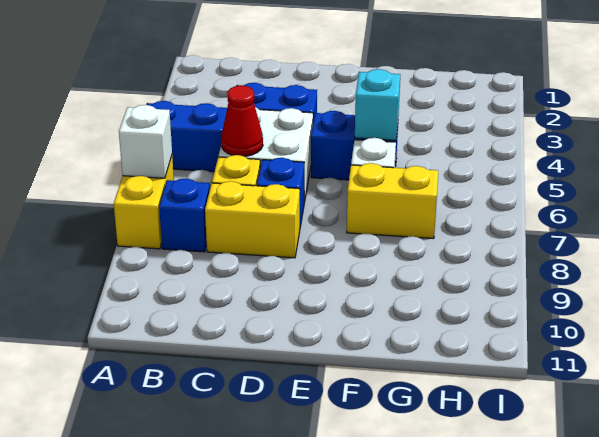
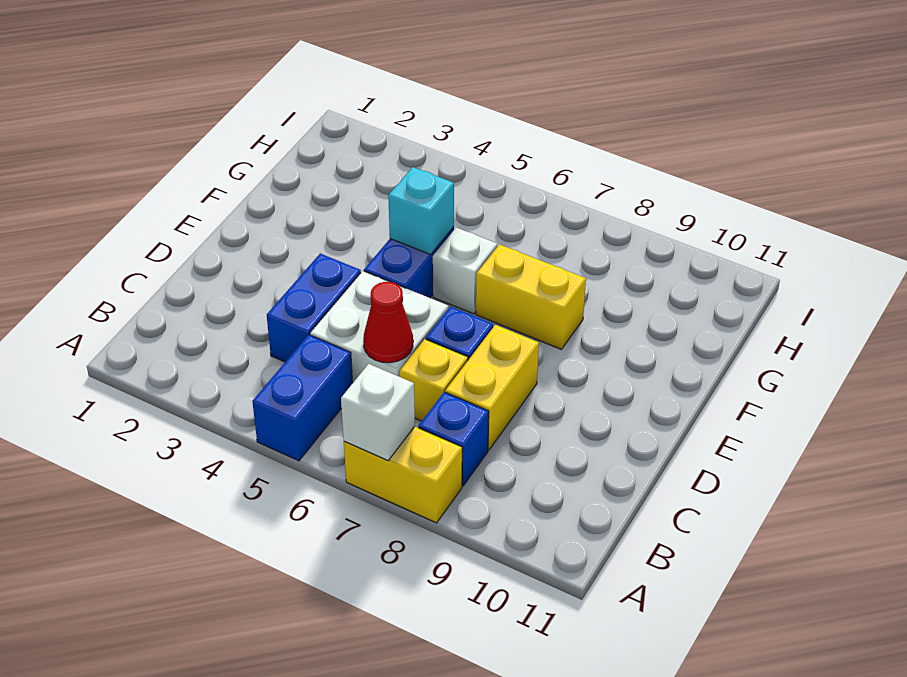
yellow brick F7:G7 level 1 -> yellow brick F7:F8 level 1

